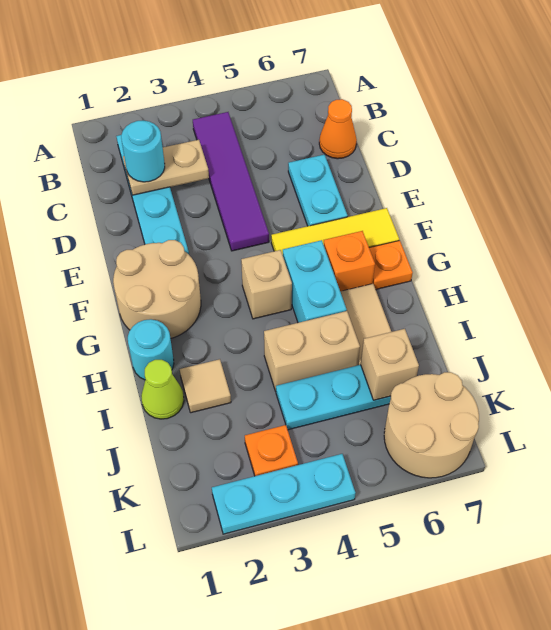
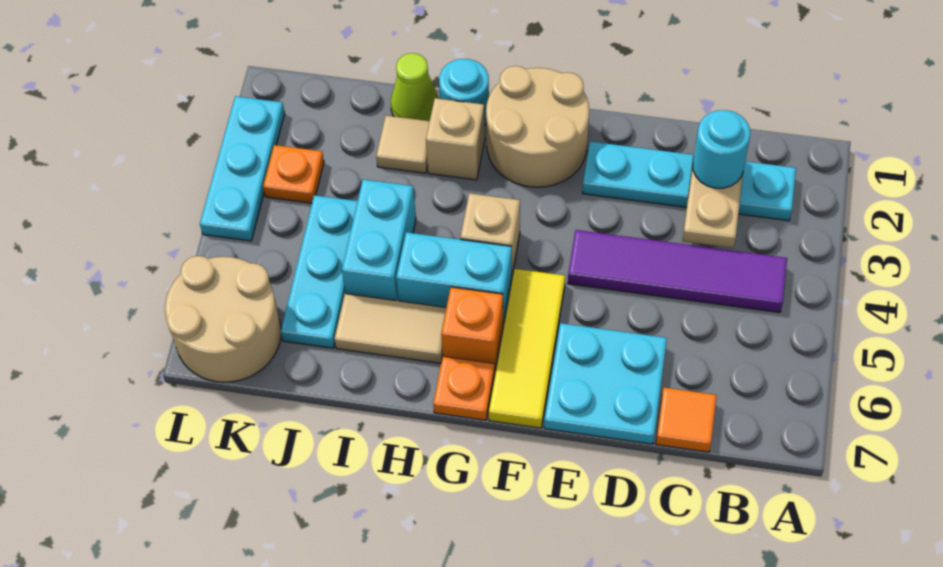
orange cone C7 level 1 -> orange tile C7 level 1
cyan plate D6:E6 level 1 -> cyan plate D6:E7 level 1
tan brick I4:I5 level 1 -> cyan brick I4:I5 level 1
tan brick J6 level 2 -> tan brick H2 level 1

